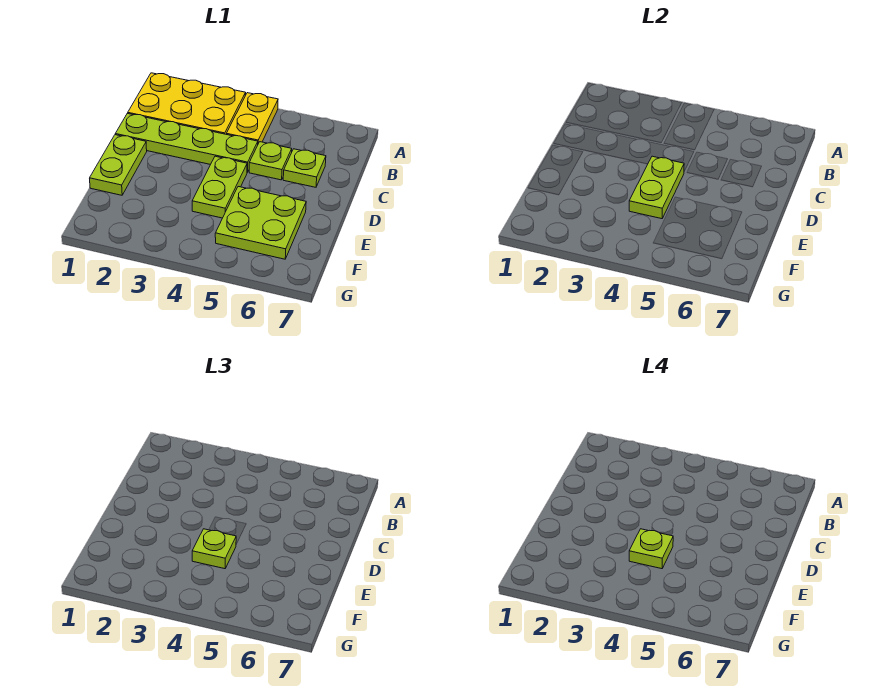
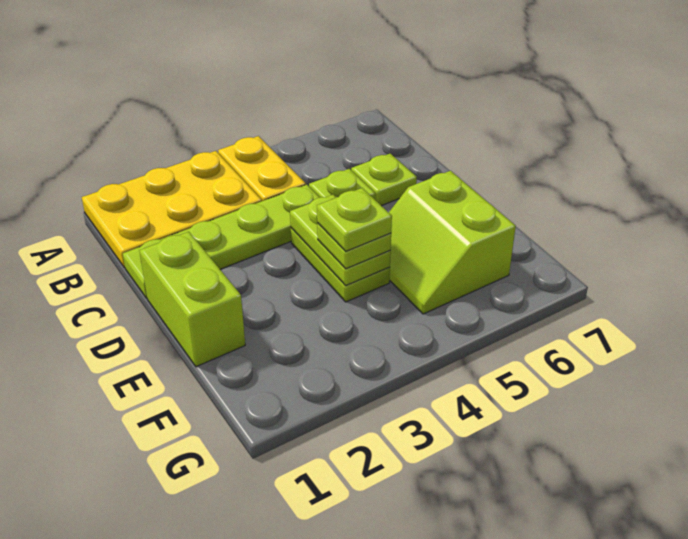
lime plate D1:E1 level 1 -> lime brick D1:E1 level 1
lime plate E5:F6 level 1 -> lime slope E5:F6 level 1 top 6

